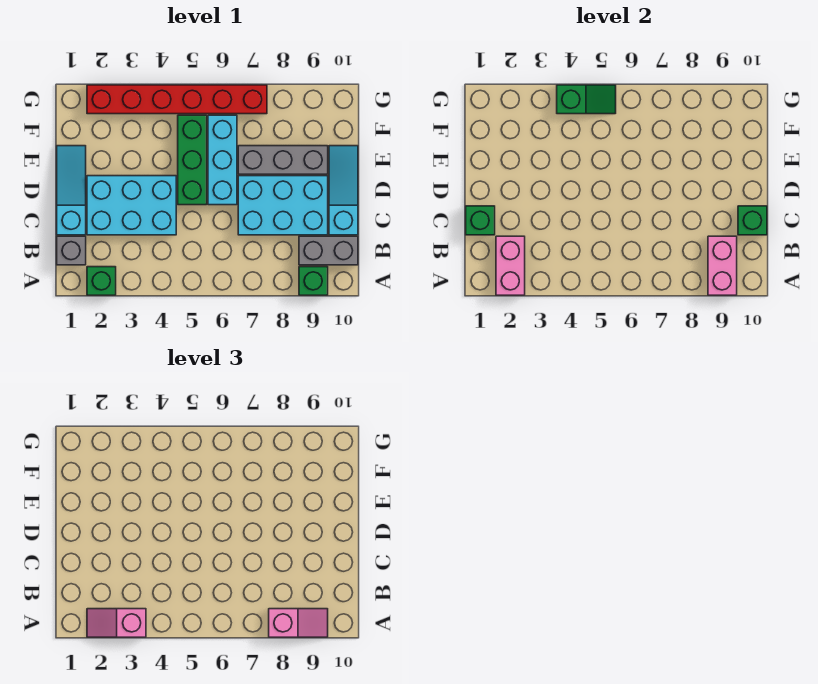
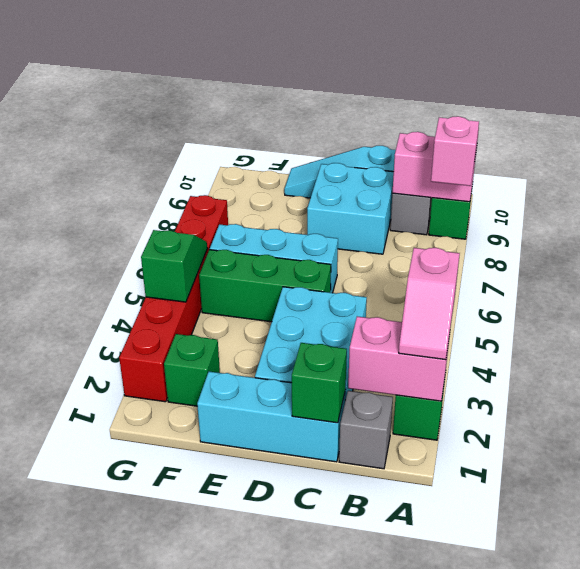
cyan slope C1:E1 level 1 top C -> cyan brick C1:E1 level 1
cyan brick C7:D9 level 1 -> cyan brick C8:D9 level 1
green brick C10 level 2 -> green brick F2 level 1
grey brick E7:E9 level 1 -> none

